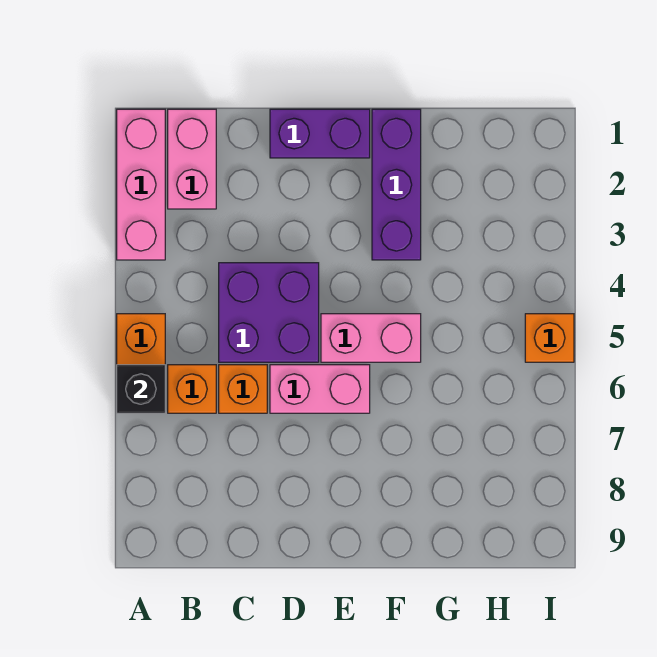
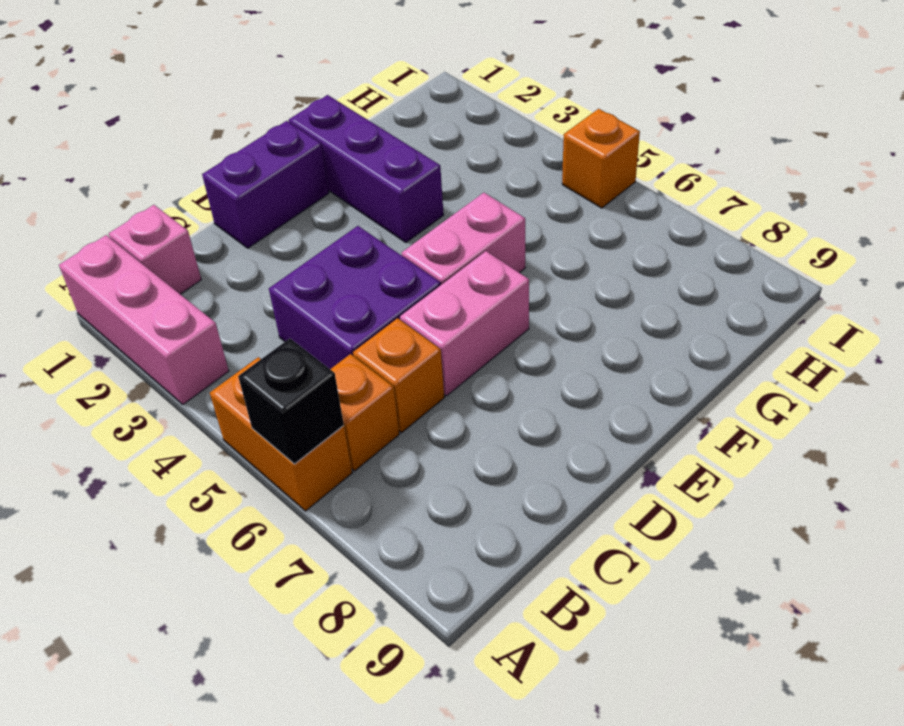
pink brick B1:B2 level 1 -> pink brick B1 level 1

